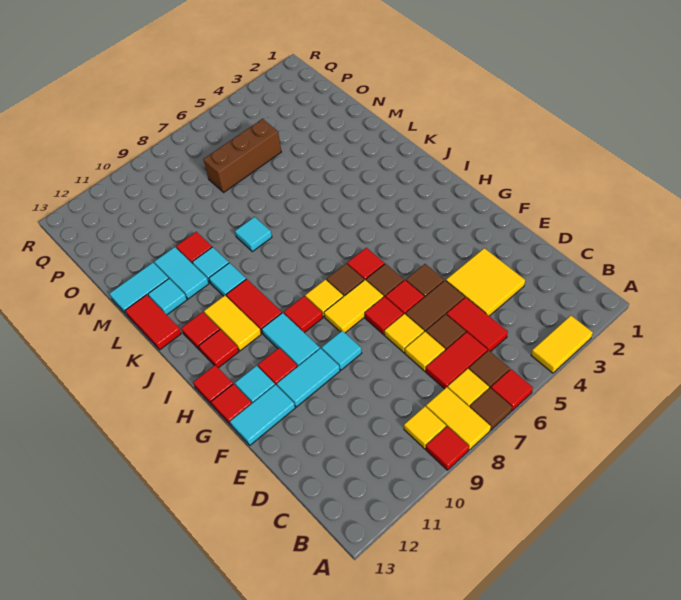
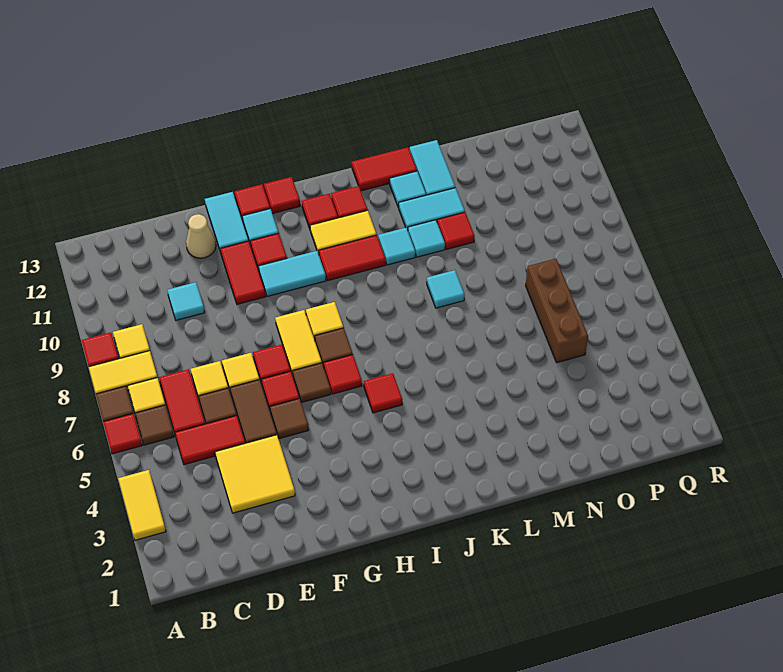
none -> tan cone E12 level 1
cyan tile F9 level 1 -> cyan tile D10 level 1
cyan tile F10:F11 level 1 -> red tile F10:F11 level 1
red tile H9 level 1 -> red tile I5 level 1

